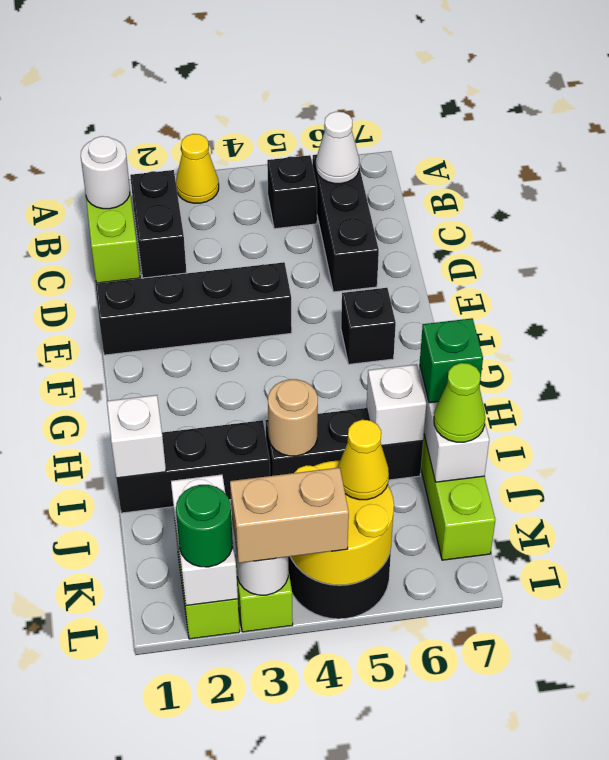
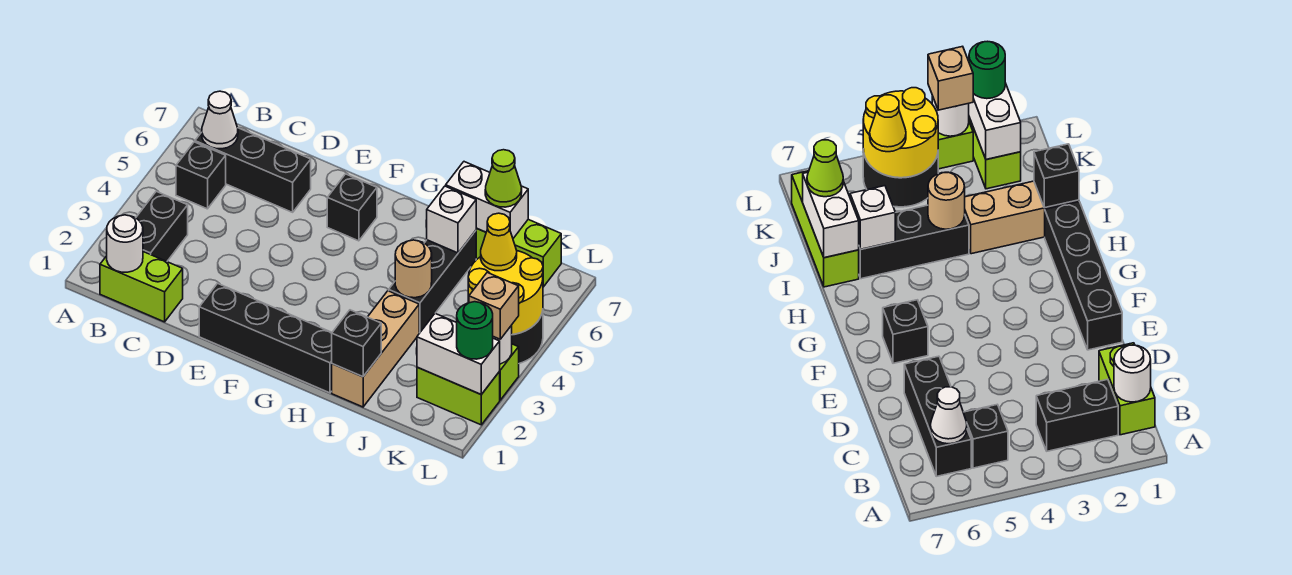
yellow cone A3 level 1 -> none
black brick B2:C2 level 1 -> black brick B2:B3 level 1
black brick E1:E4 level 1 -> black brick E1:H1 level 1
black brick I1:I3 level 1 -> tan brick I1:I3 level 1
white brick I1 level 2 -> black brick I1 level 2
green brick I7 level 3 -> none
tan brick L3:L4 level 3 -> tan brick L3 level 3

